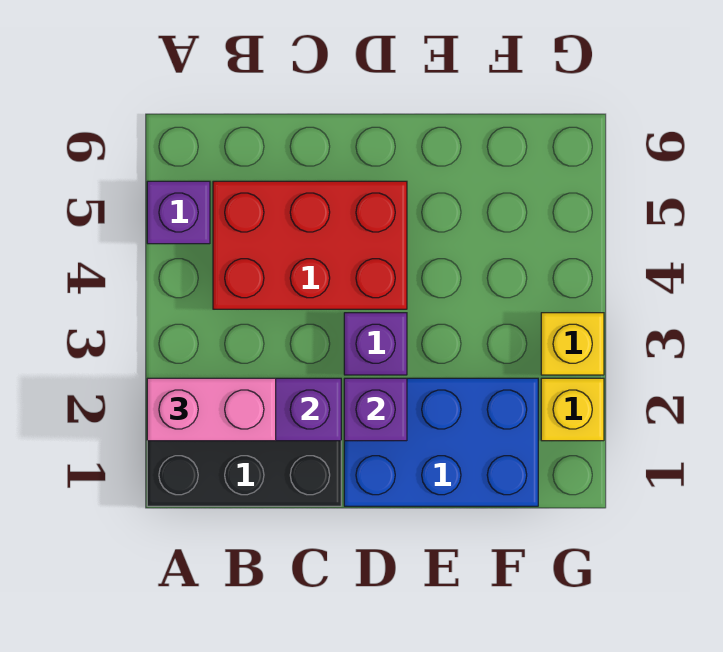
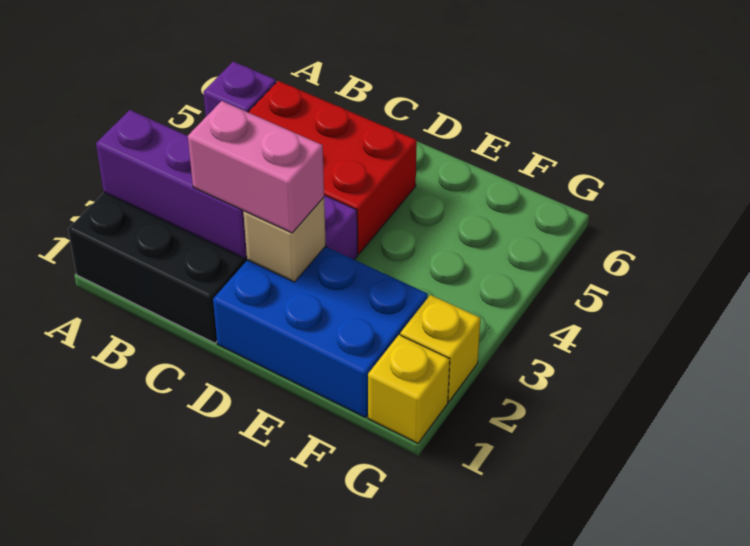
pink brick A2:B2 level 3 -> pink brick C2:D2 level 3
purple brick D2 level 2 -> tan brick D2 level 2
yellow brick G3 level 1 -> yellow brick G1 level 1

